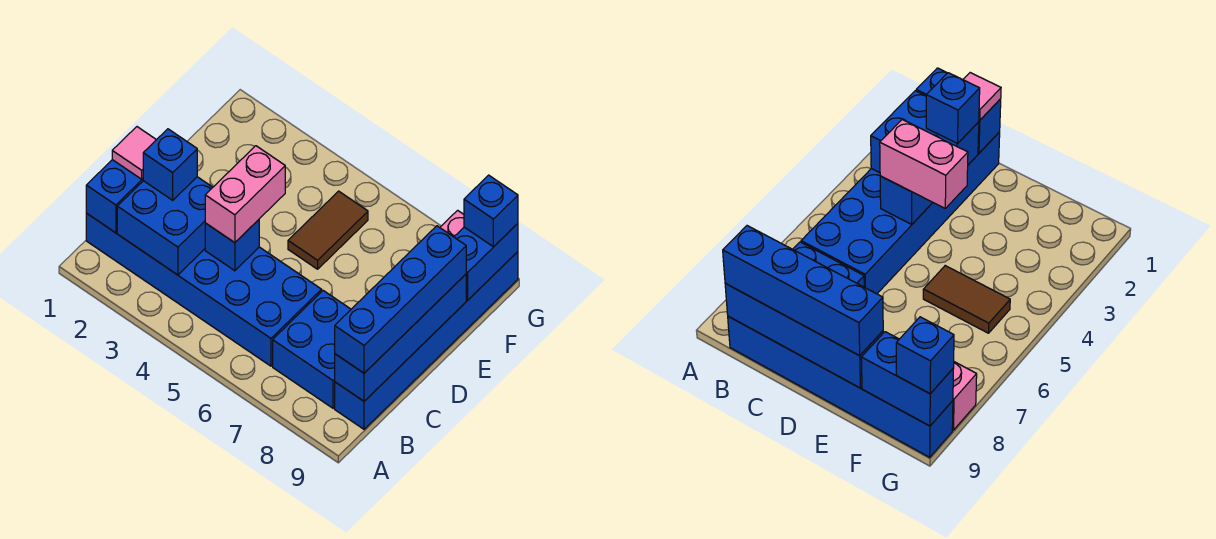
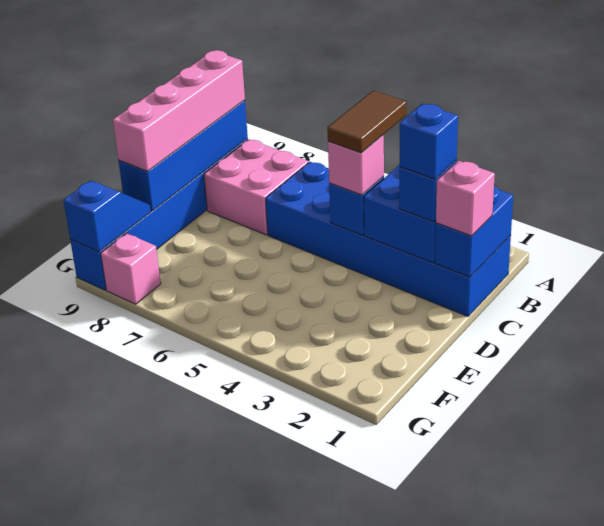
blue brick B7:C8 level 1 -> pink brick B7:C8 level 1
blue brick B9:E9 level 3 -> pink brick B9:E9 level 3
pink tile C1 level 3 -> pink brick C1 level 3
pink brick C4:D4 level 3 -> pink brick C4 level 3
brown tile E5:F5 level 1 -> brown tile B4:C4 level 4
blue brick F9:G9 level 2 -> blue slope F9:G9 level 2 top G
blue brick G9 level 3 -> blue brick C2 level 4

